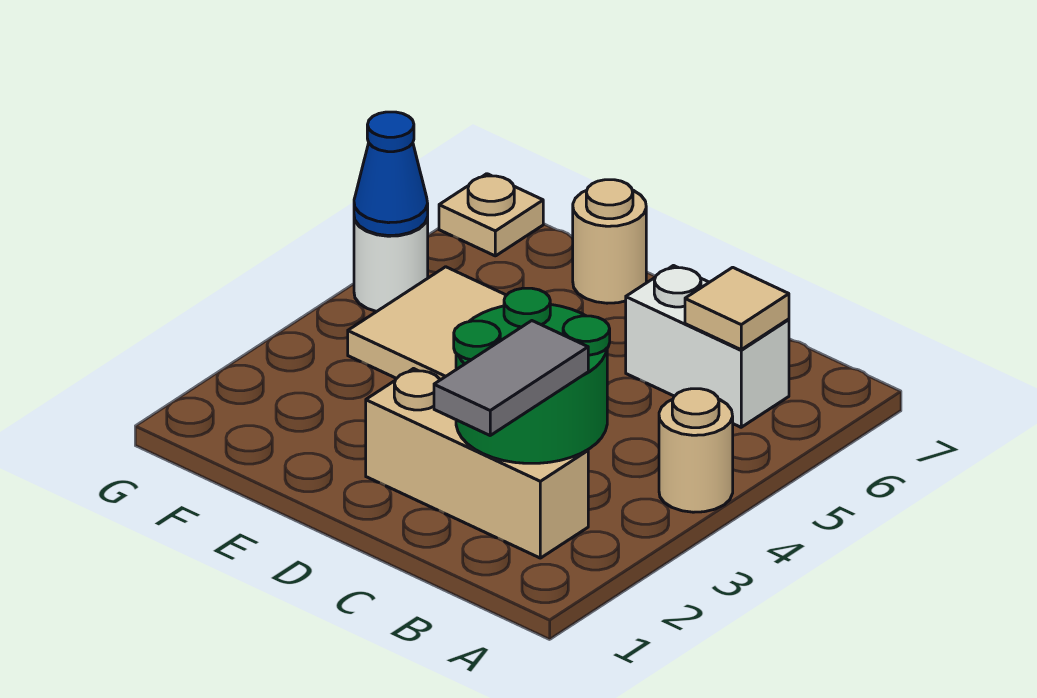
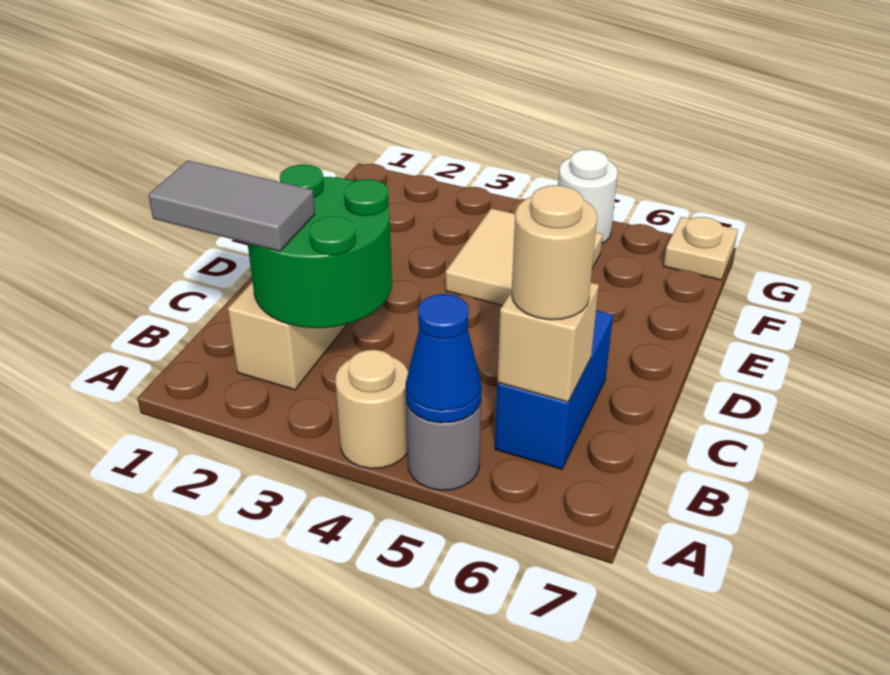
none -> grey round brick A5 level 1
white brick B6:C6 level 1 -> blue brick B6:C6 level 1
tan tile B6 level 2 -> tan brick B6 level 2
tan round brick E7 level 1 -> tan round brick B6 level 3
blue cone G5 level 2 -> blue cone A5 level 2

